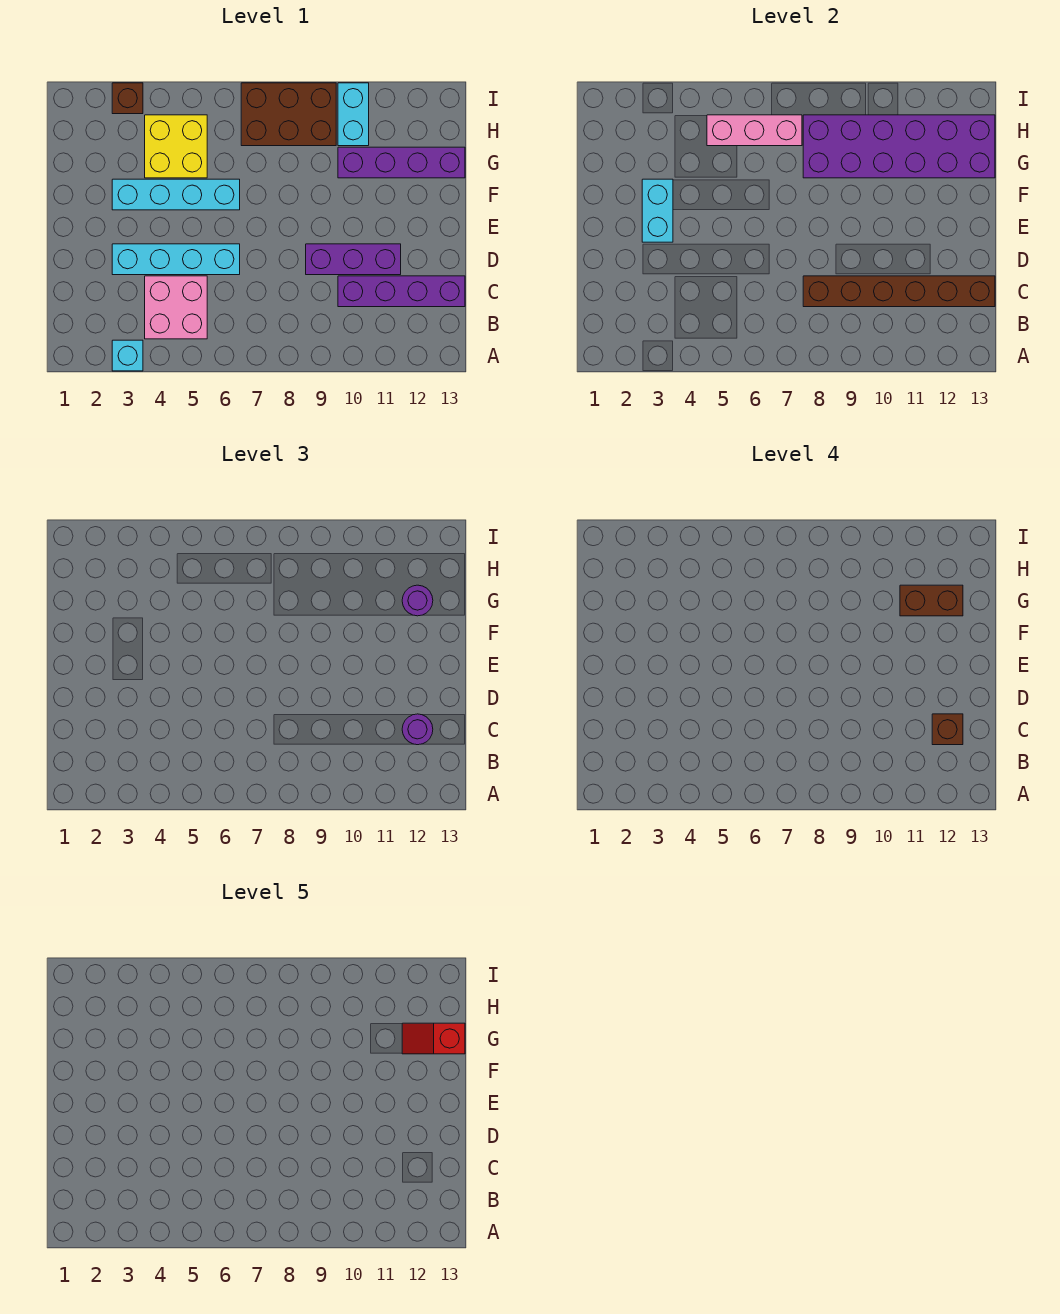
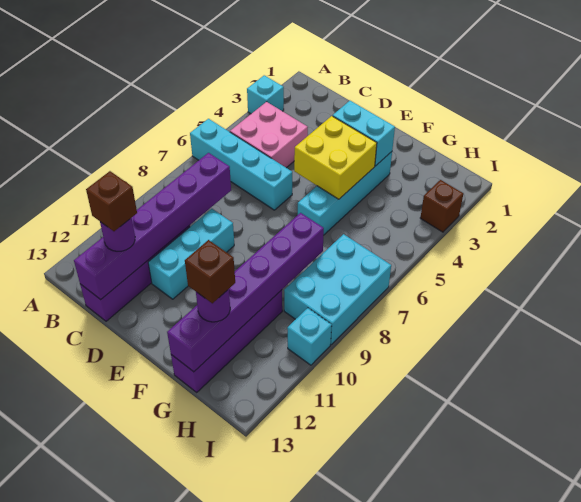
brown brick C8:C13 level 2 -> purple brick C8:C13 level 2
cyan brick D3:D6 level 1 -> cyan brick A6:D6 level 1
purple brick D9:D11 level 1 -> cyan brick D9:D11 level 1
yellow brick G4:H5 level 1 -> yellow brick E4:F5 level 2
purple brick G8:H13 level 2 -> purple brick G8:G13 level 2
brown brick G11:G12 level 4 -> brown brick G12 level 4
red slope G12:G13 level 5 top 13 -> none
pink brick H5:H7 level 2 -> none
brown brick H7:I9 level 1 -> cyan brick H7:I9 level 1
cyan brick H10:I10 level 1 -> cyan brick I10 level 1

